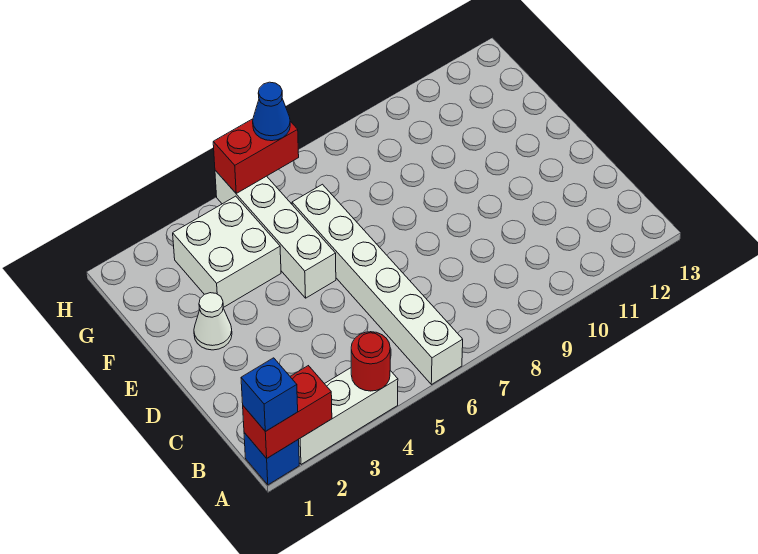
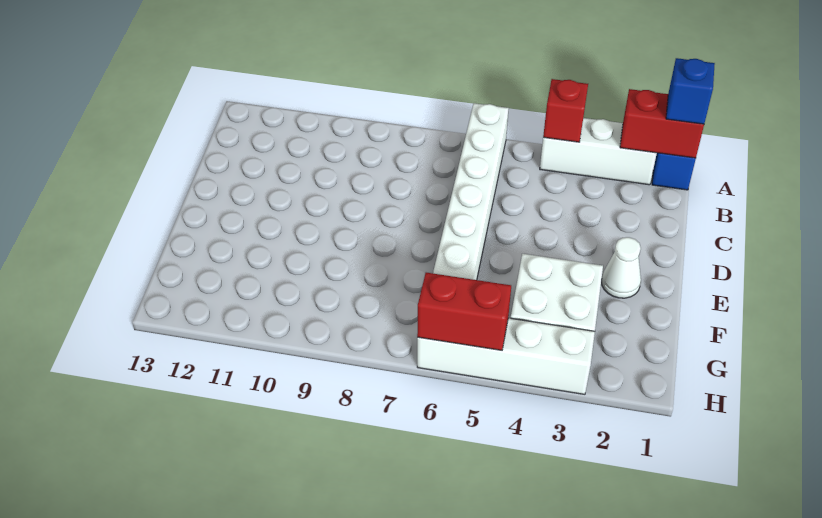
red round brick A4 level 2 -> red brick A4 level 2
white brick E5:H5 level 1 -> white brick H3:H6 level 1
blue cone H6 level 3 -> none

